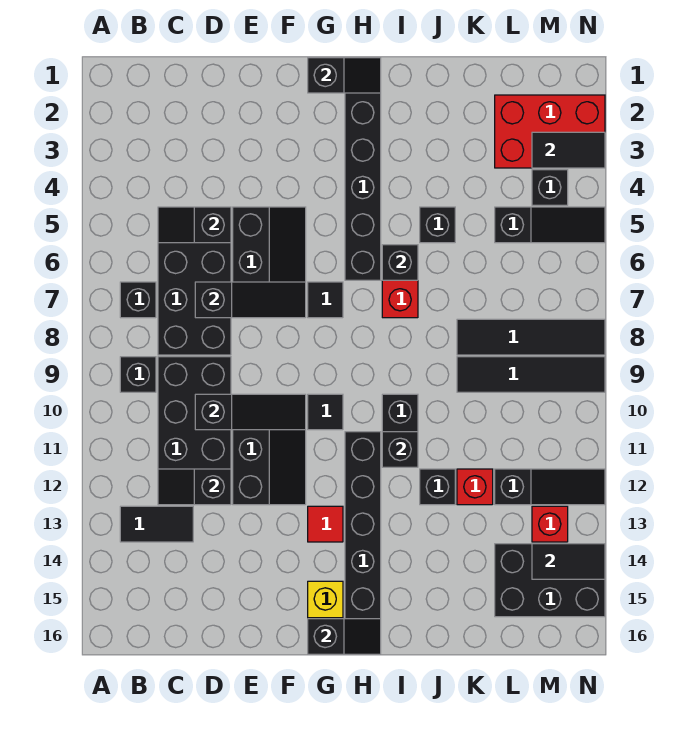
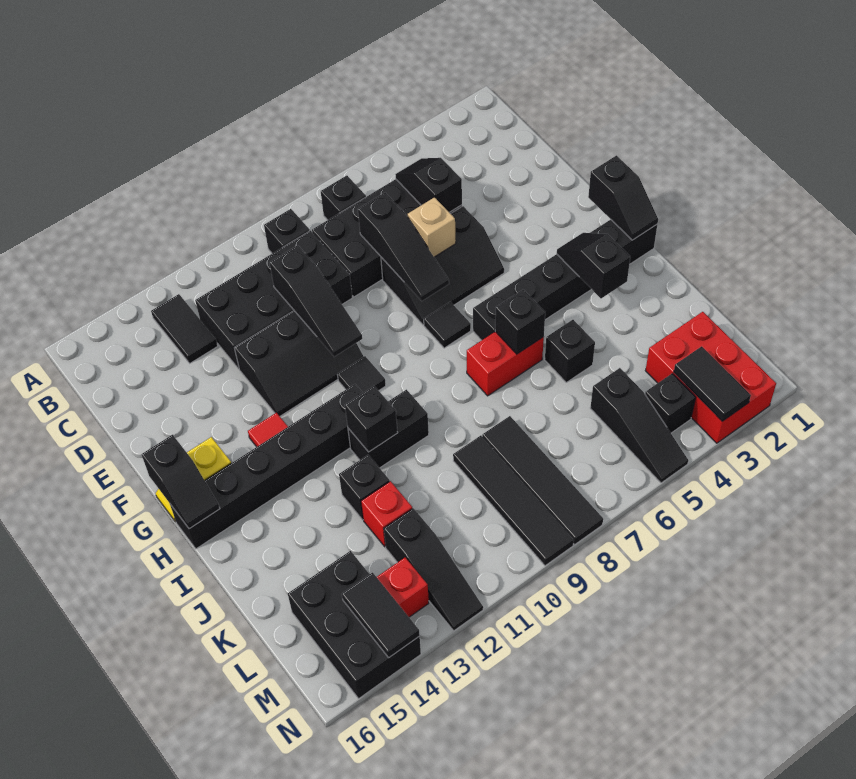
black slope C12:D12 level 2 top D -> black slope H3:I3 level 2 top I
none -> tan brick E6 level 2

